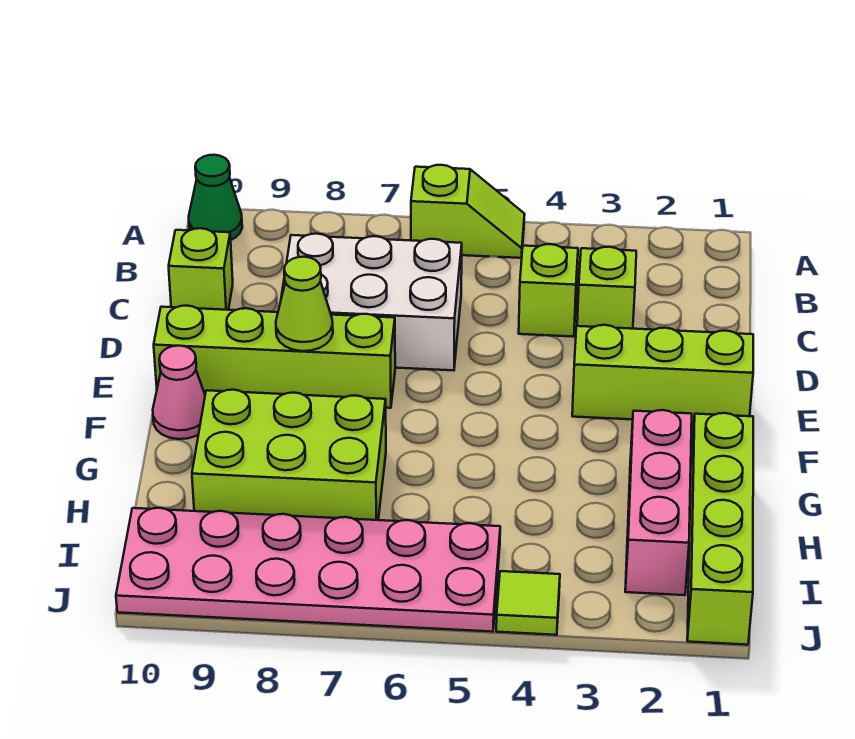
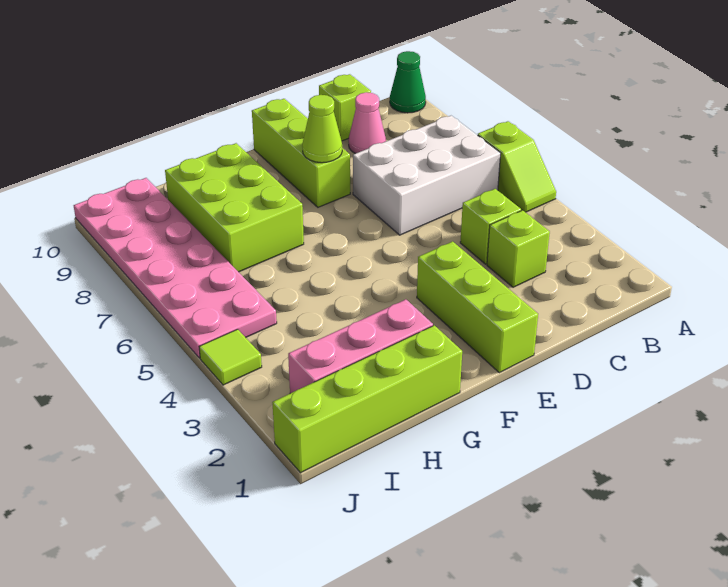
white brick C6:D8 level 1 -> white brick B6:D7 level 1
lime brick E7:E10 level 1 -> lime brick E8:E10 level 1
pink cone F10 level 1 -> pink cone C9 level 1

